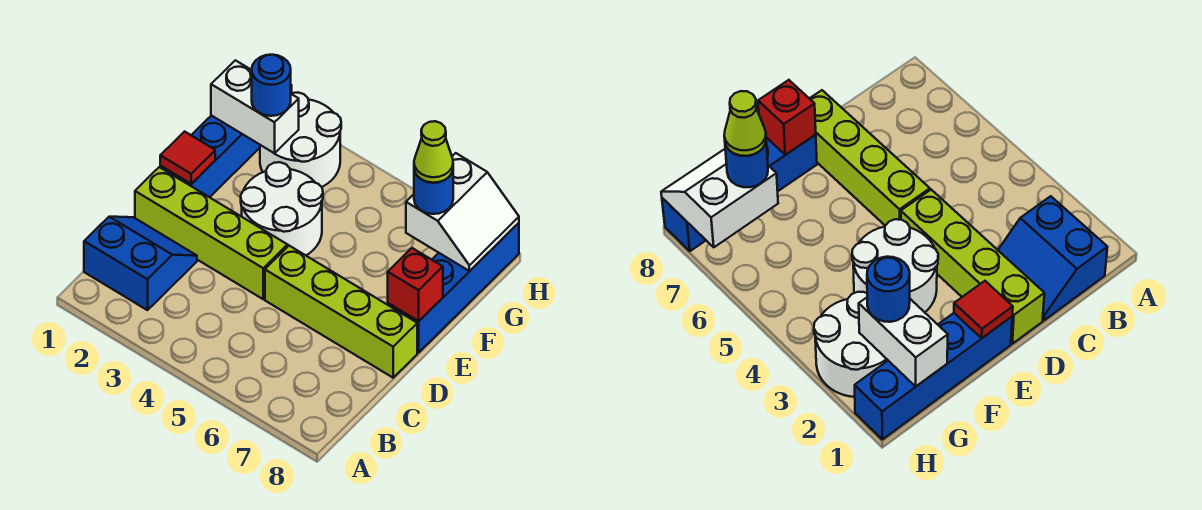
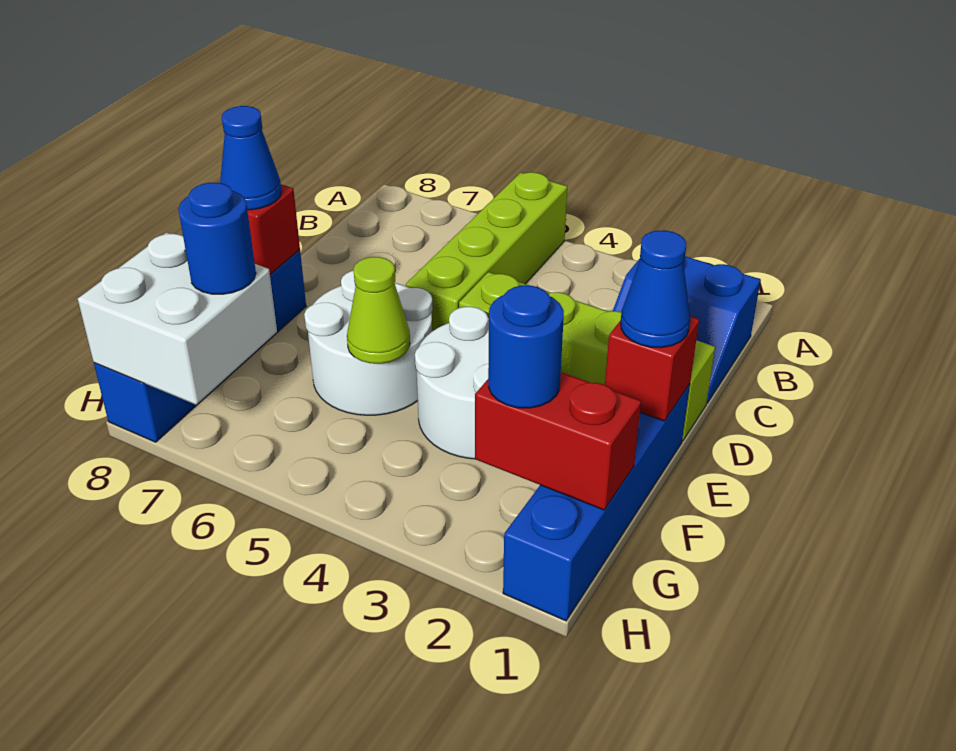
lime brick D5:D8 level 1 -> lime brick A5:D5 level 1
red tile E1 level 2 -> red brick E1 level 2
none -> blue cone E1 level 3
none -> blue cone E8 level 3
white brick G1:G2 level 2 -> red brick G1:G2 level 2
white round brick G2:H3 level 1 -> white round brick E5:F6 level 1
white slope G7:H8 level 2 top 7 -> white brick G7:H8 level 2
lime cone G7 level 4 -> lime cone F5 level 2

